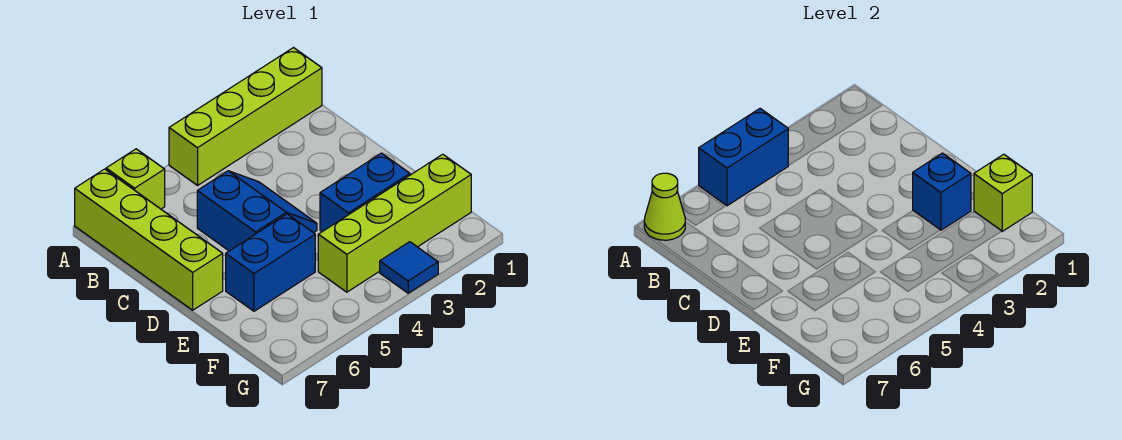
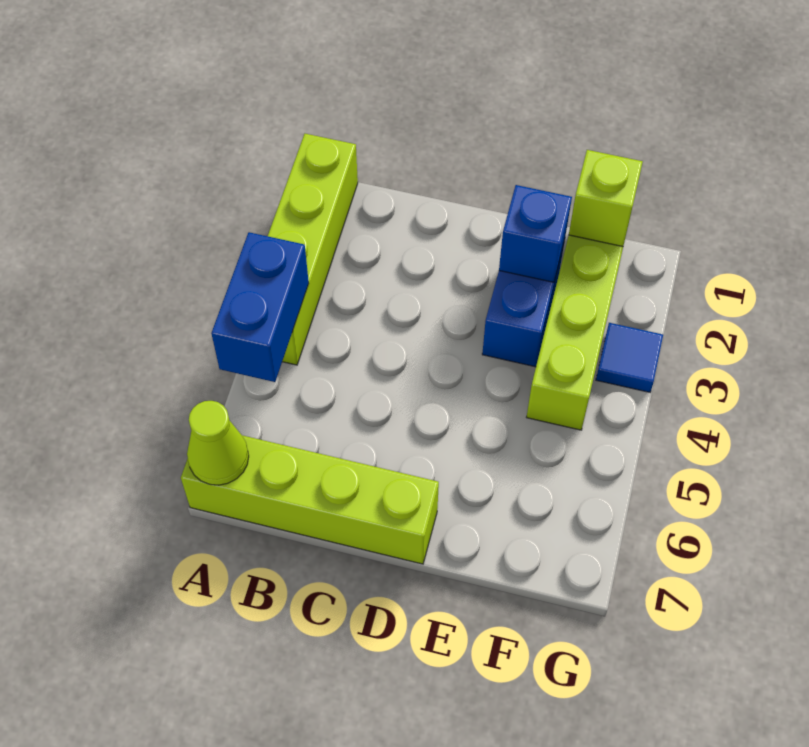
lime brick A6 level 1 -> none
blue slope C4:D5 level 1 top 5 -> none
blue brick E5:E6 level 1 -> none

